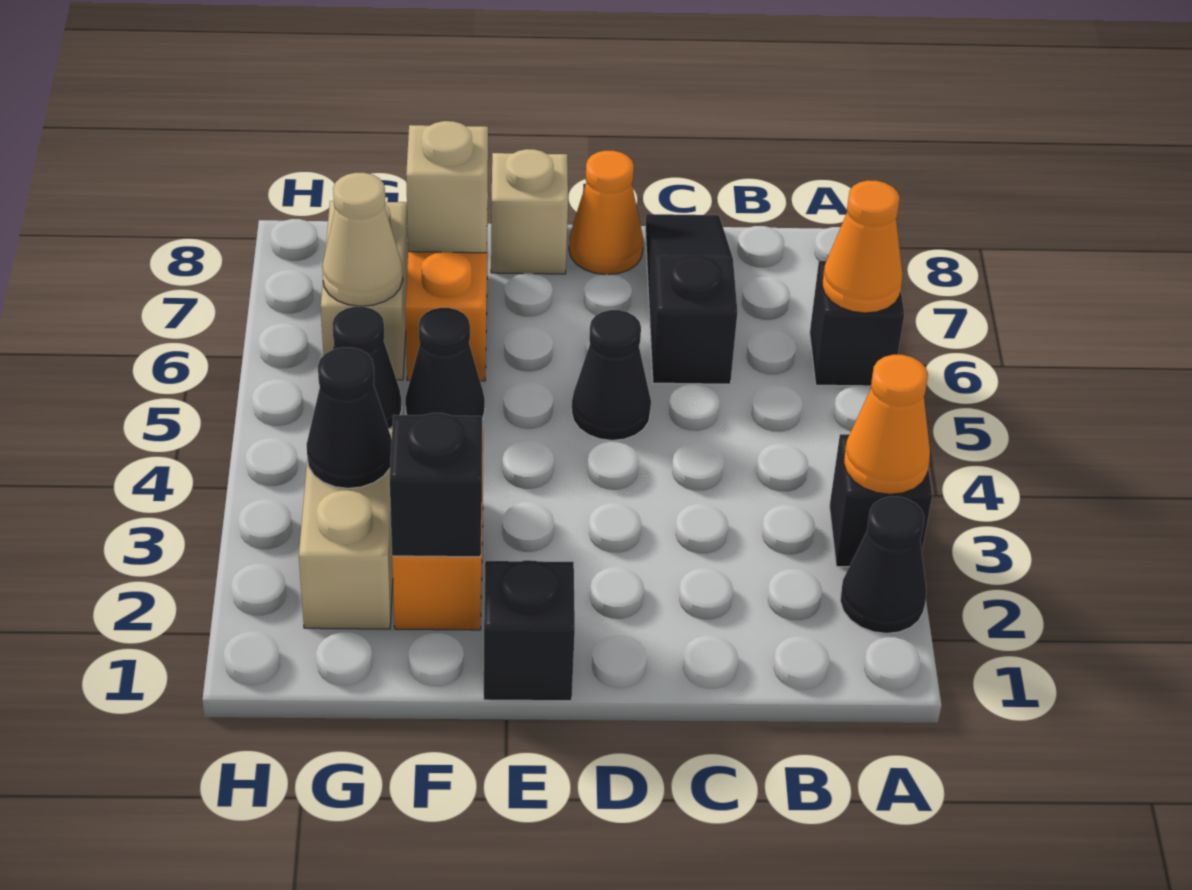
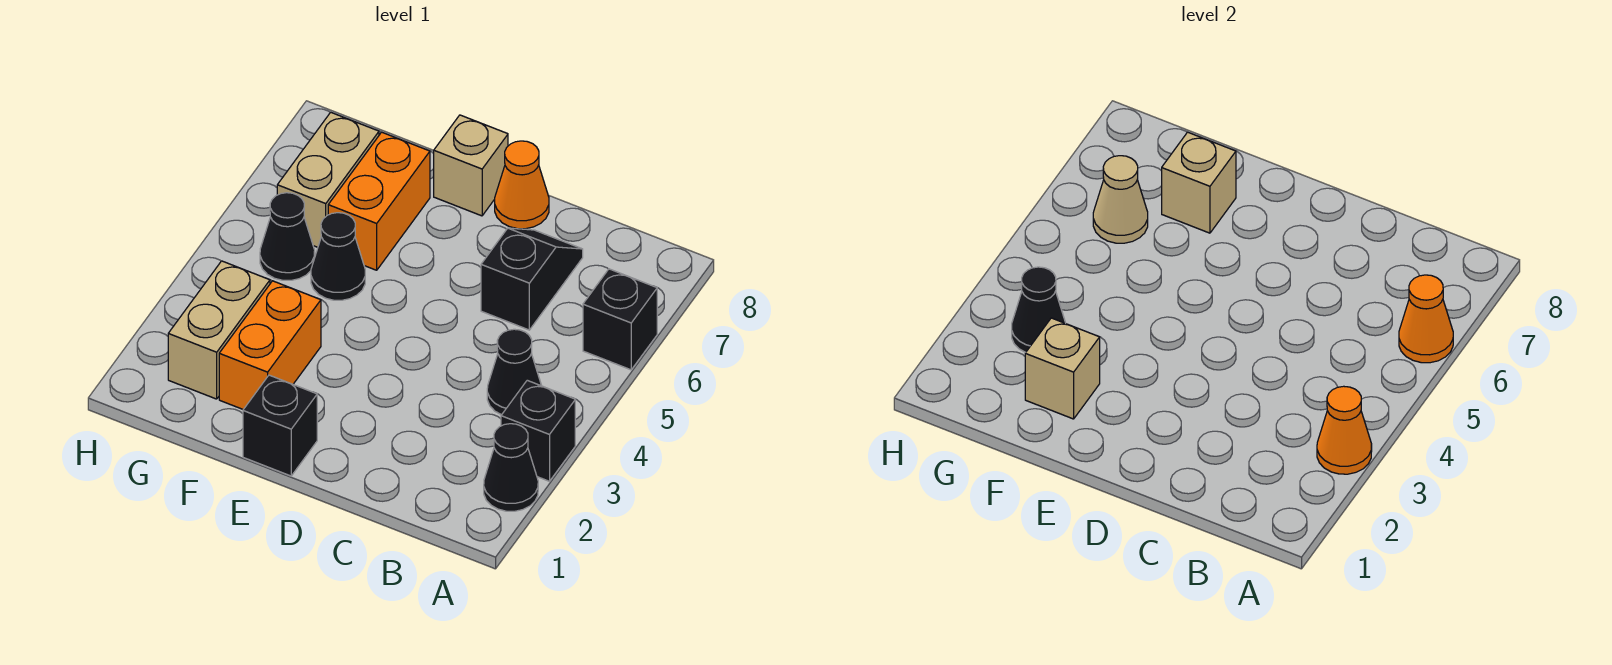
black slope C6:C8 level 1 top 6 -> black slope C6:C7 level 1 top 6
black cone D5 level 1 -> black cone B4 level 1
black brick F2 level 2 -> tan brick F2 level 2

